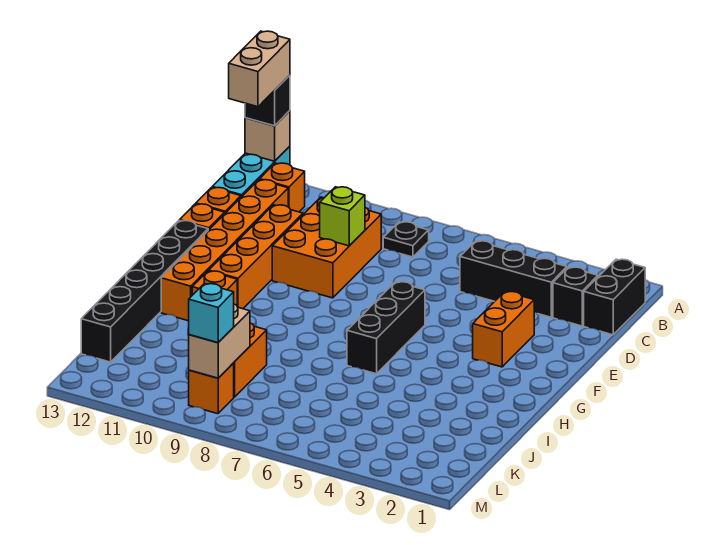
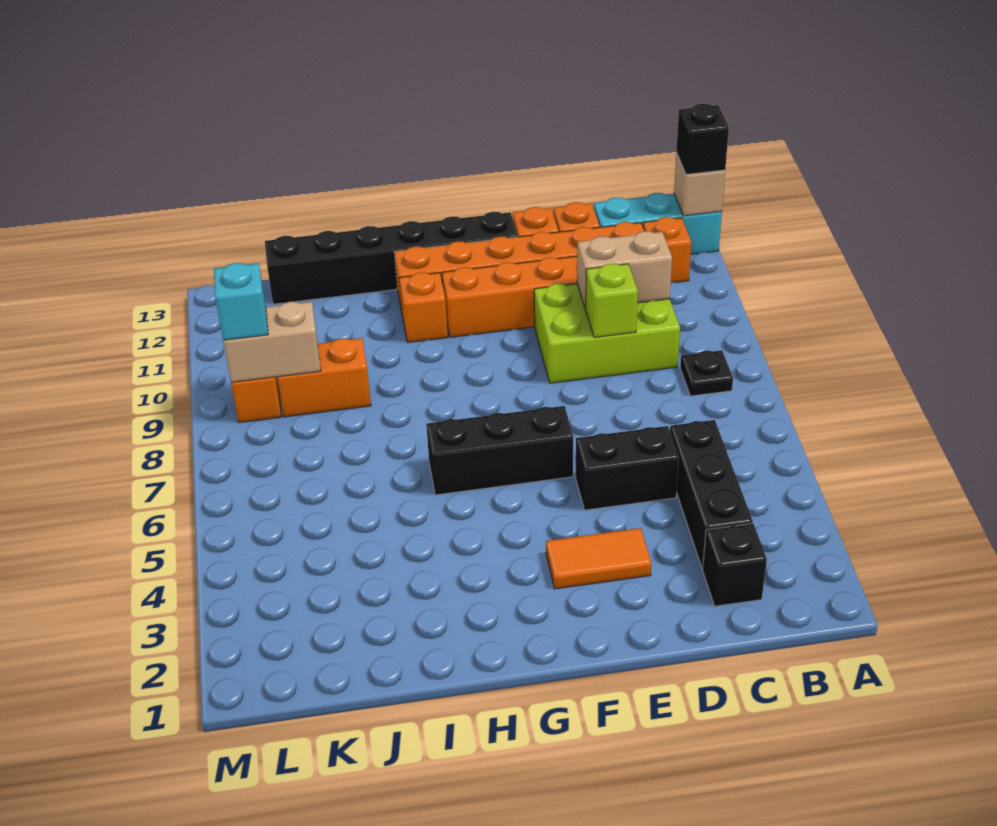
tan brick A13:B13 level 4 -> tan brick C10:D10 level 2
black brick B1:C1 level 1 -> black brick D5:E5 level 1
orange brick C9:E10 level 1 -> lime brick C9:E10 level 1
orange brick E3:F3 level 1 -> orange tile E3:F3 level 1

